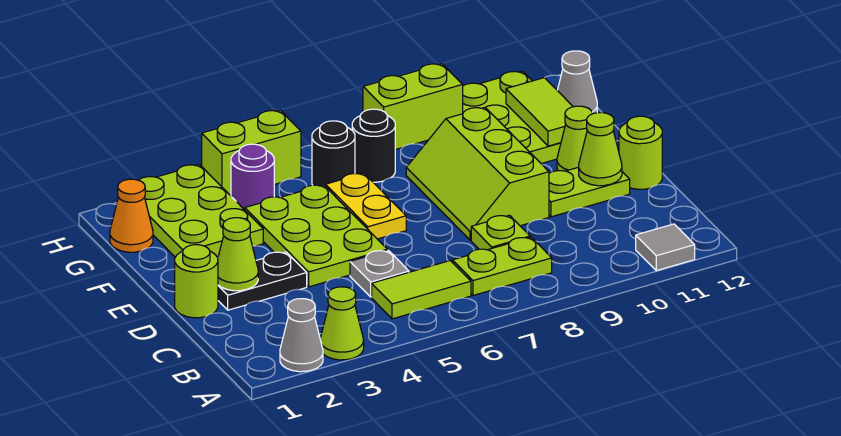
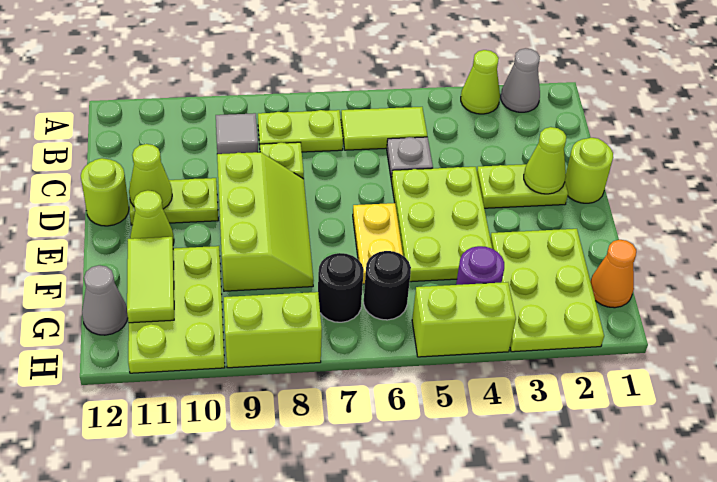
grey tile A11 level 1 -> grey tile B9 level 1
black plate D2:D3 level 1 -> lime plate D2:D3 level 1

